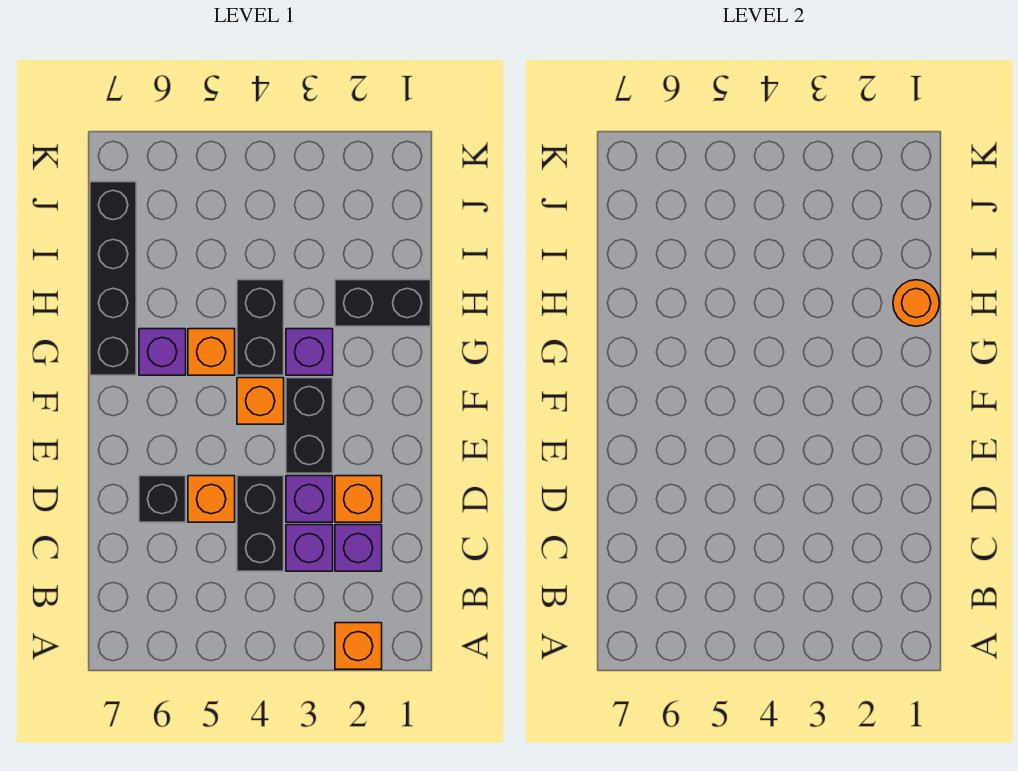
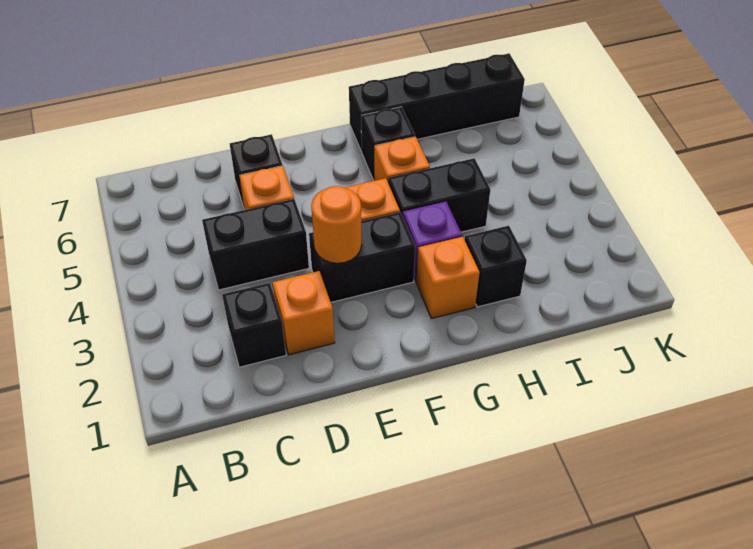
orange brick A2 level 1 -> orange brick G2 level 1
purple brick C2 level 1 -> black brick C2 level 1
purple brick C3 level 1 -> none
purple brick D3 level 1 -> none
purple brick G6 level 1 -> black brick G6 level 1
black brick H1:H2 level 1 -> black brick H2 level 1
orange round brick H1 level 2 -> orange round brick E3 level 2

